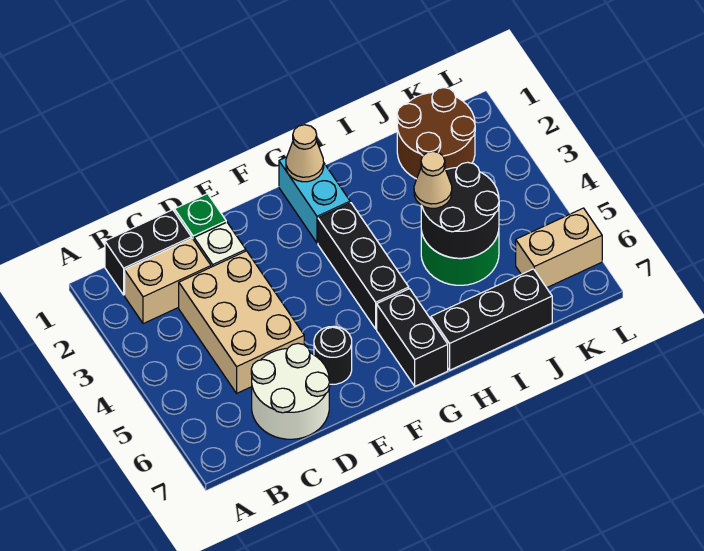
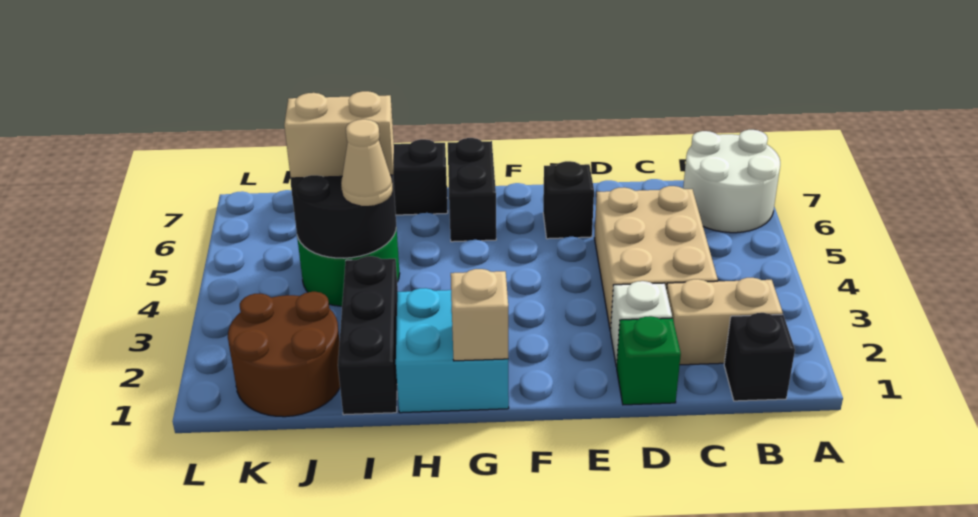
black brick B1:C1 level 1 -> black brick B1 level 1
white round brick C6:D7 level 1 -> white round brick A6:B7 level 1
black round brick E6 level 1 -> black brick E6 level 1
cyan brick G1:G2 level 1 -> cyan brick G1:H2 level 1
tan cone G1 level 2 -> tan brick G1 level 2
black brick G3:G5 level 1 -> black brick I1:I3 level 1
tan brick K6:L6 level 1 -> tan brick I5:J5 level 3

